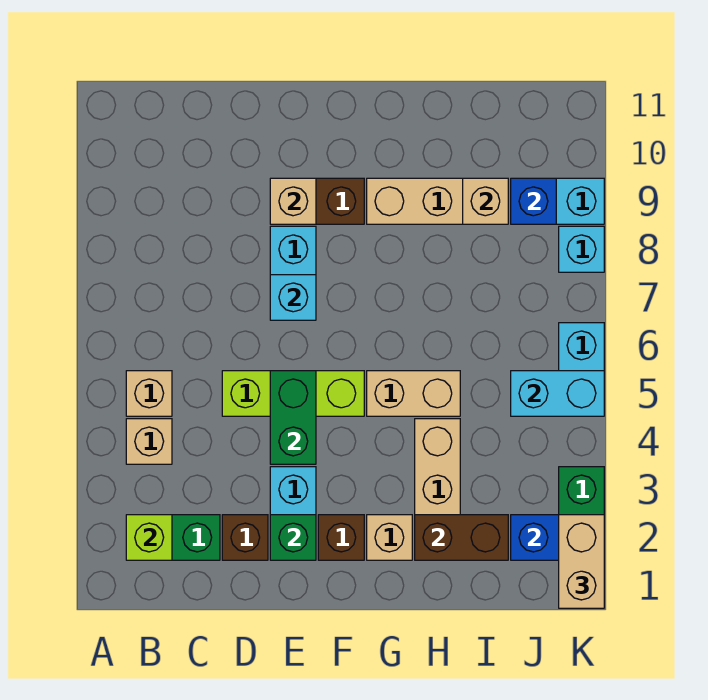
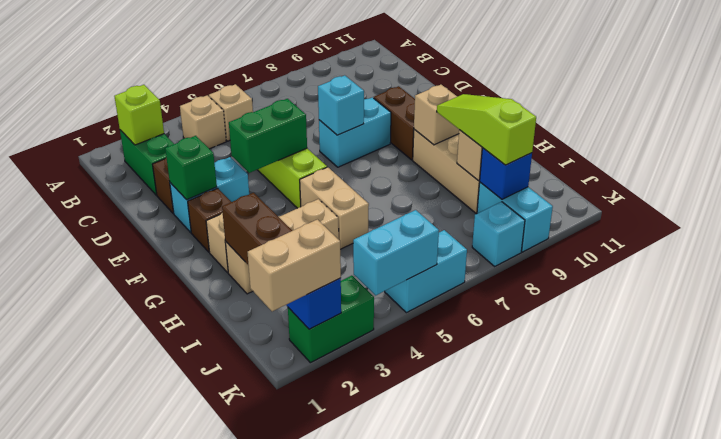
tan brick E9 level 2 -> tan brick G9 level 2
none -> lime slope H9:J9 level 3 top J
cyan brick J5:K5 level 2 -> cyan brick K4:K5 level 2

